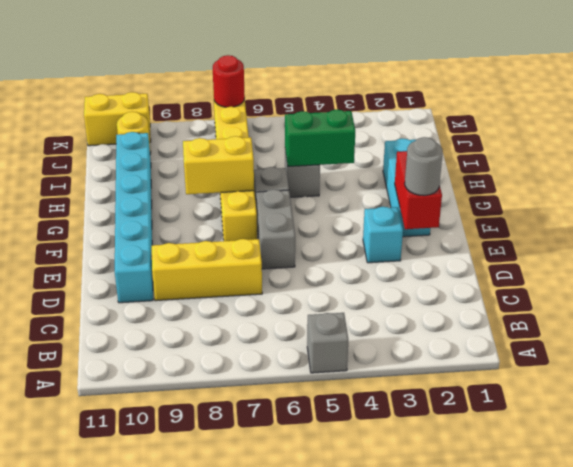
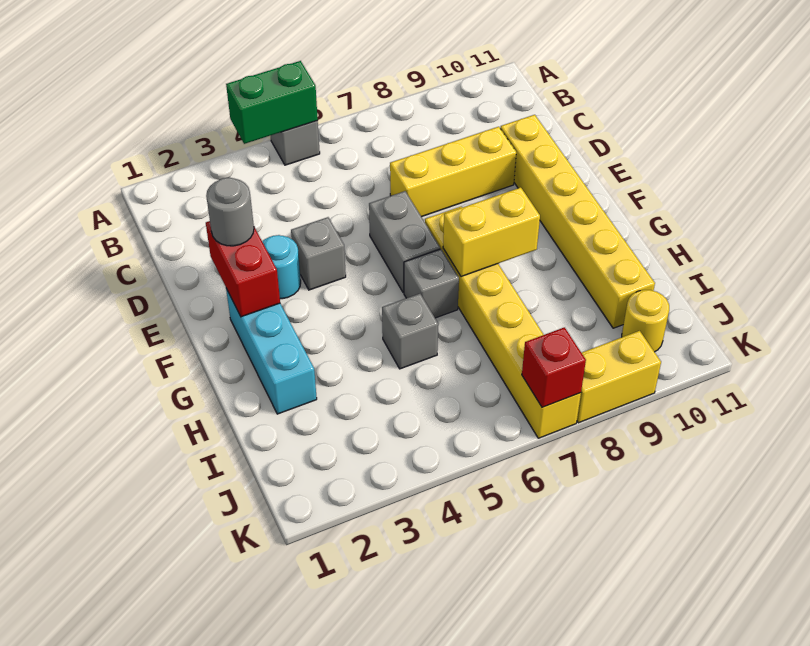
cyan brick D10:I10 level 1 -> yellow brick D10:I10 level 1
cyan brick E3 level 1 -> cyan round brick E3 level 1
none -> grey brick E4 level 1
green brick H4:H5 level 2 -> green brick A4:A5 level 2
red round brick K7 level 2 -> red brick K7 level 2
yellow brick K10:K11 level 1 -> yellow brick K8:K9 level 1

